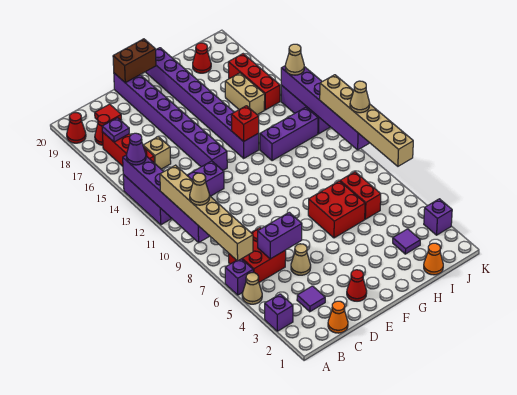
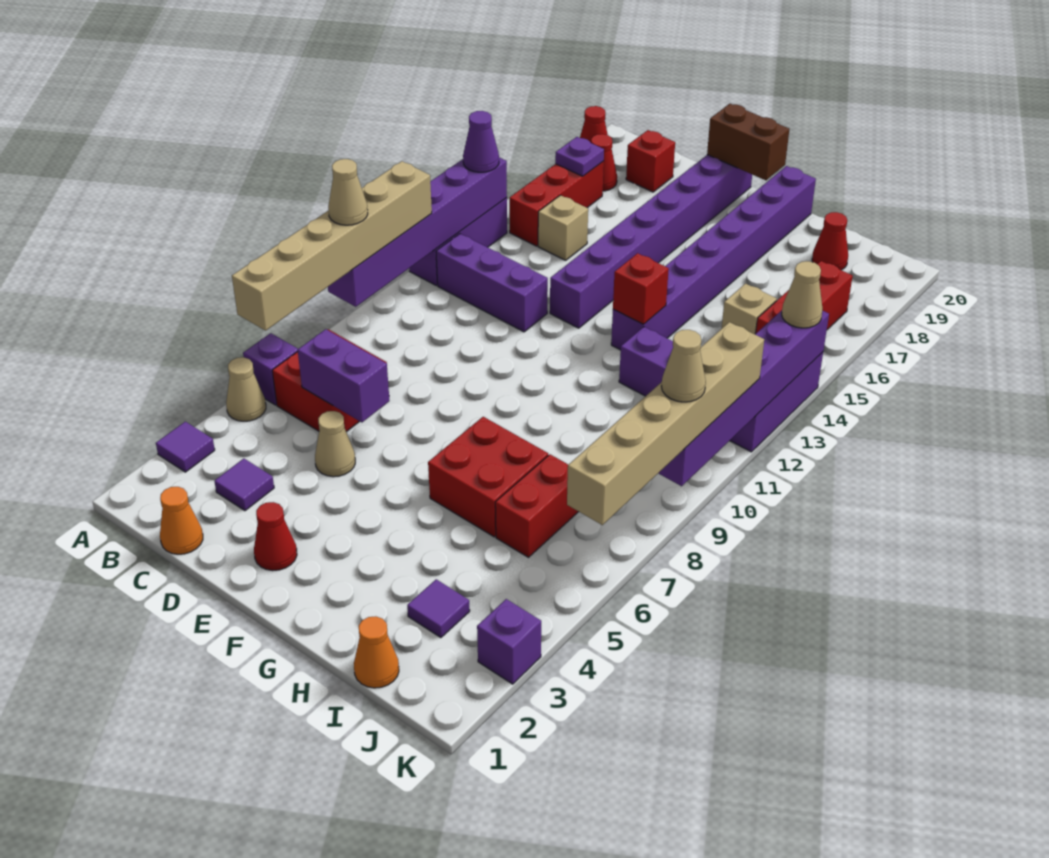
purple brick A3 level 1 -> purple tile A3 level 1
red tile C19 level 1 -> red brick C19 level 1
tan brick I15:I16 level 1 -> tan brick I15 level 1

